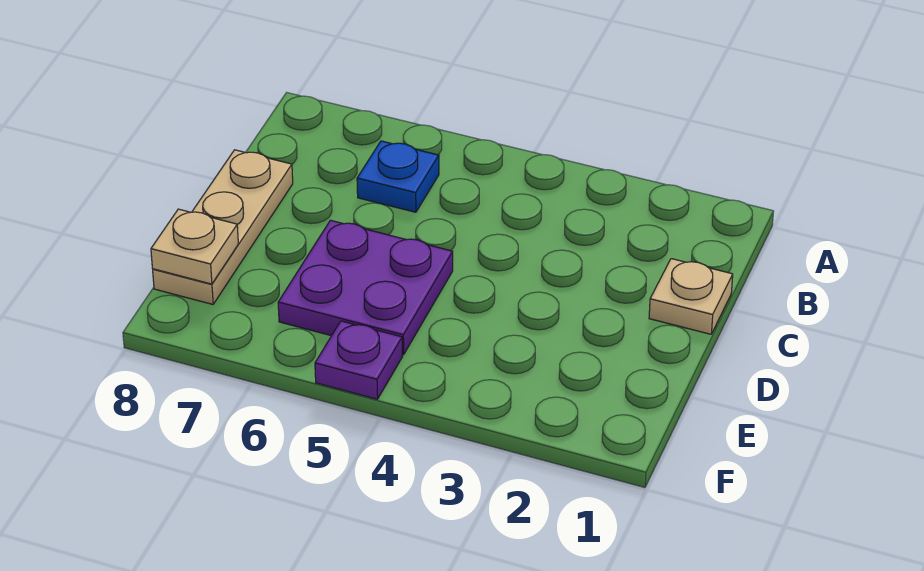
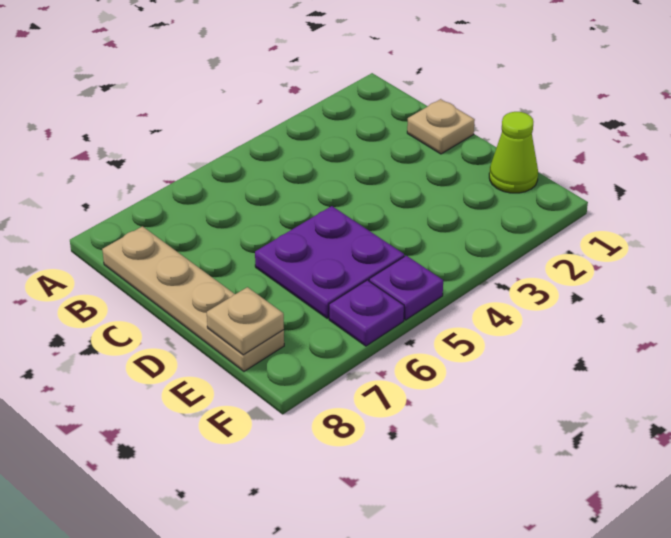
blue plate B6 level 1 -> none
tan plate C8:E8 level 1 -> tan plate B8:E8 level 1
none -> lime cone E1 level 1
none -> purple plate F6 level 1

